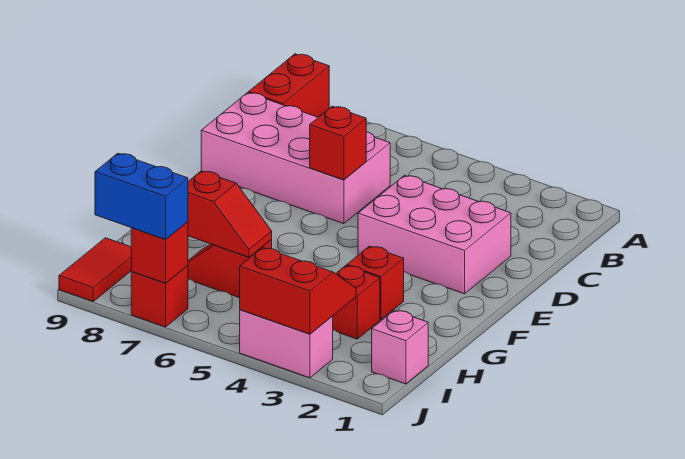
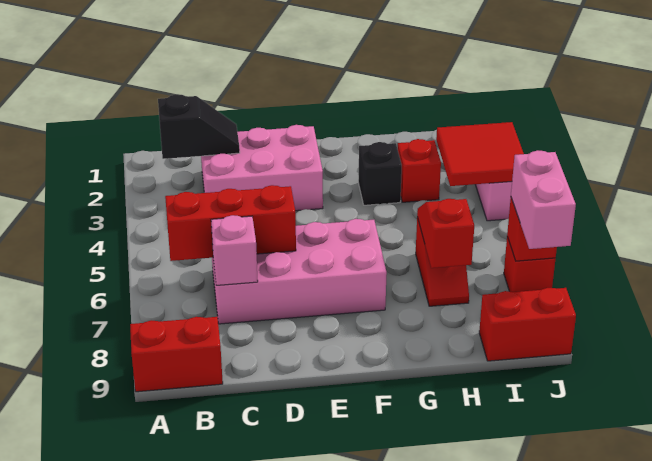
none -> black slope B2:C2 level 2 top B
pink brick C6:D9 level 1 -> pink brick C6:F7 level 1
pink brick D2:E4 level 1 -> pink brick C2:E3 level 1
red brick D6 level 2 -> red brick B6:D6 level 2
red brick G3 level 1 -> black brick G3 level 1
pink brick I1 level 1 -> pink brick C7 level 2
red slope I3:J4 level 2 top J -> red tile I3:J4 level 2
red tile I9:J9 level 1 -> red brick I9:J9 level 1
blue brick J7:J8 level 3 -> pink brick J7:J8 level 3

